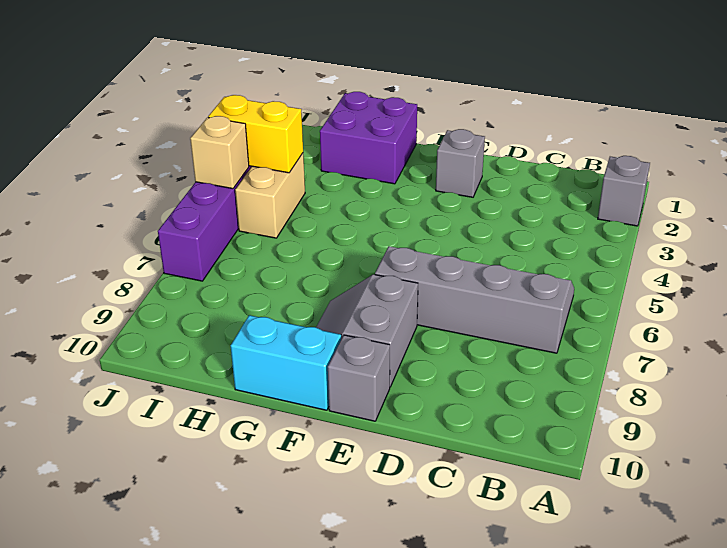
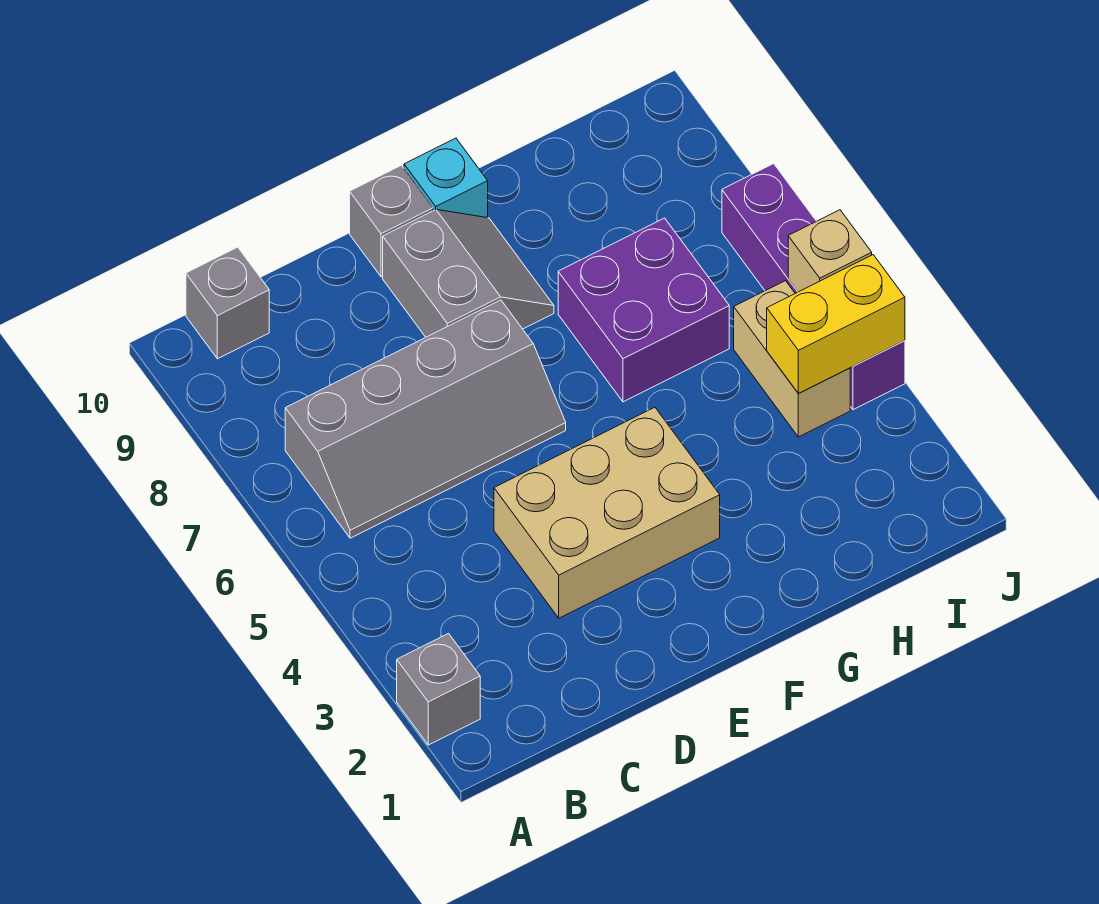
none -> tan brick D3:F4 level 1
grey brick E2 level 1 -> grey brick B10 level 1
cyan brick F10:G10 level 1 -> cyan brick F10 level 1
purple brick G1:H2 level 1 -> purple brick G6:H7 level 1

